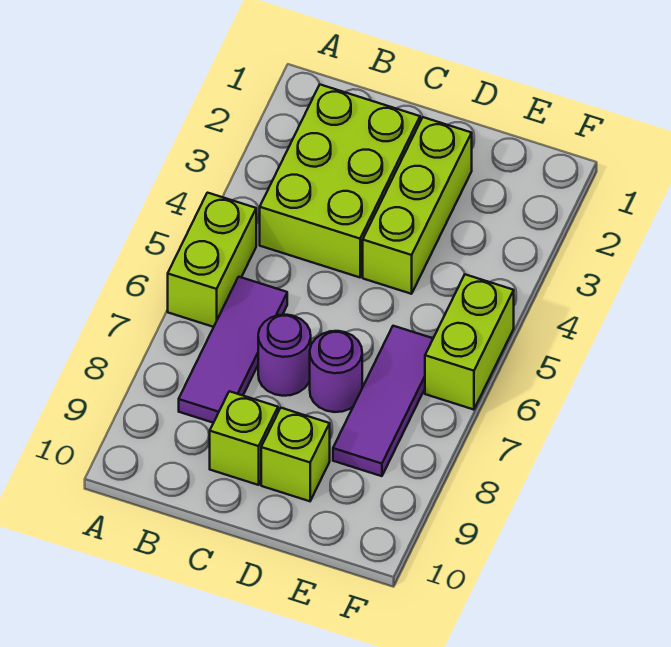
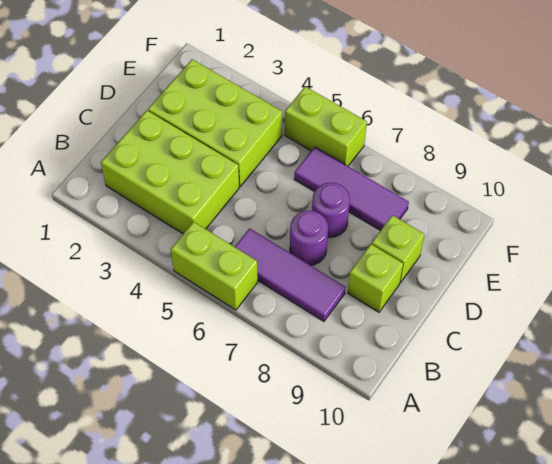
lime brick D2:D4 level 1 -> lime brick D2:E4 level 1

